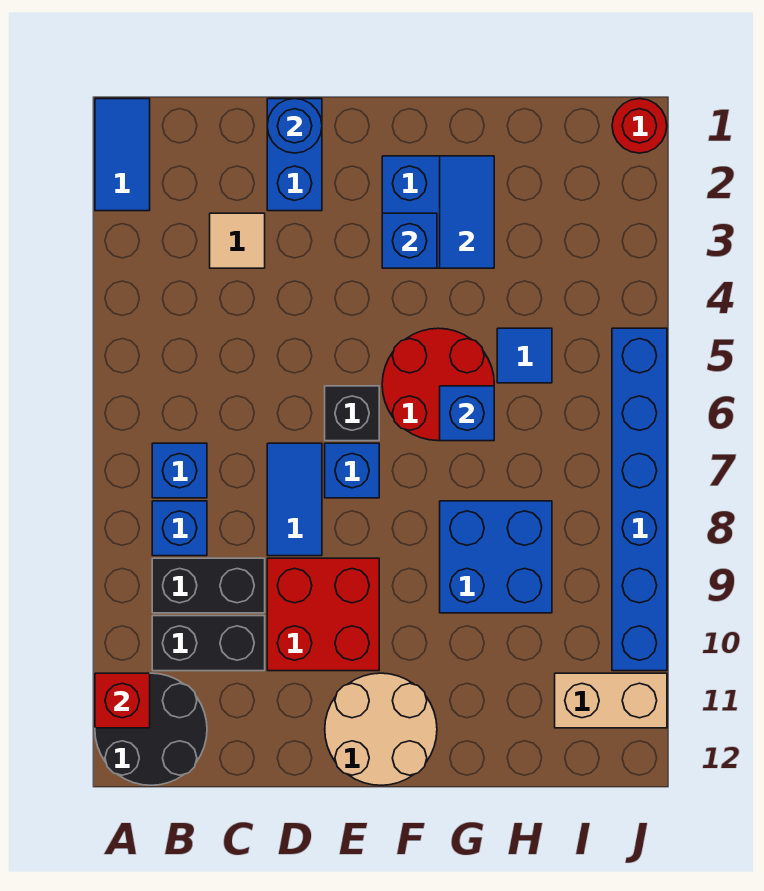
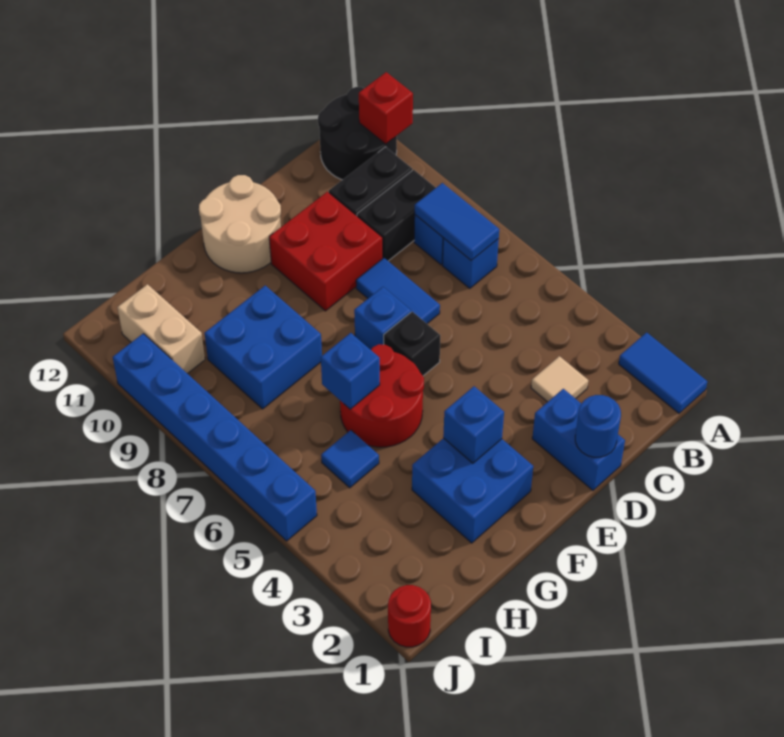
blue tile G2:G3 level 2 -> blue tile B7:B8 level 2
tan brick I11:J11 level 1 -> tan brick I10:I11 level 1

